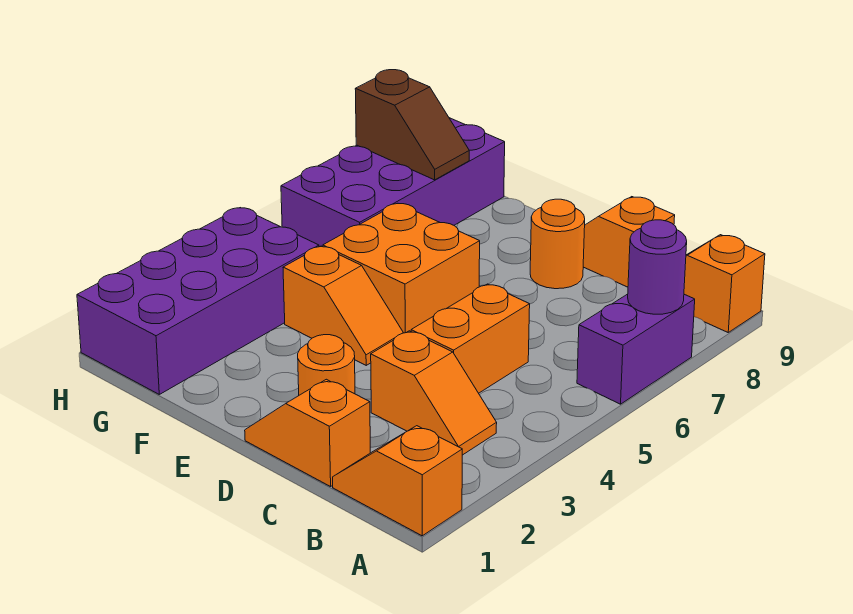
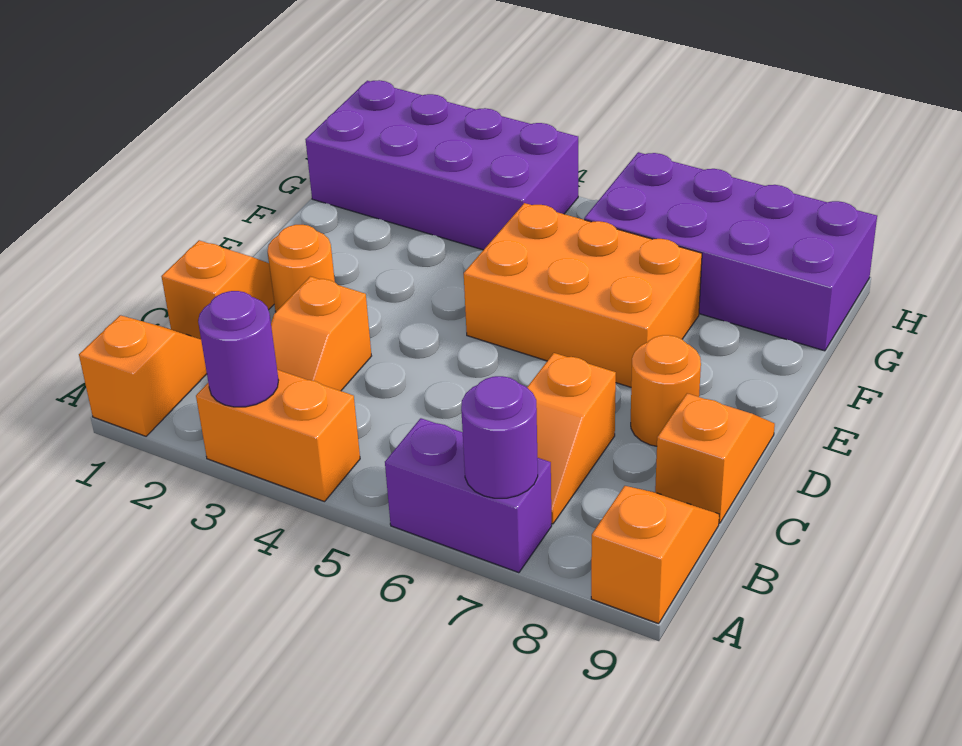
none -> purple round brick A3 level 2
orange brick C4:C5 level 1 -> orange brick A3:A4 level 1
orange slope E4:F4 level 1 top F -> orange slope B7:C7 level 1 top C
orange brick E5:F6 level 1 -> orange brick E5:F7 level 1
brown slope G8:H8 level 2 top H -> none

